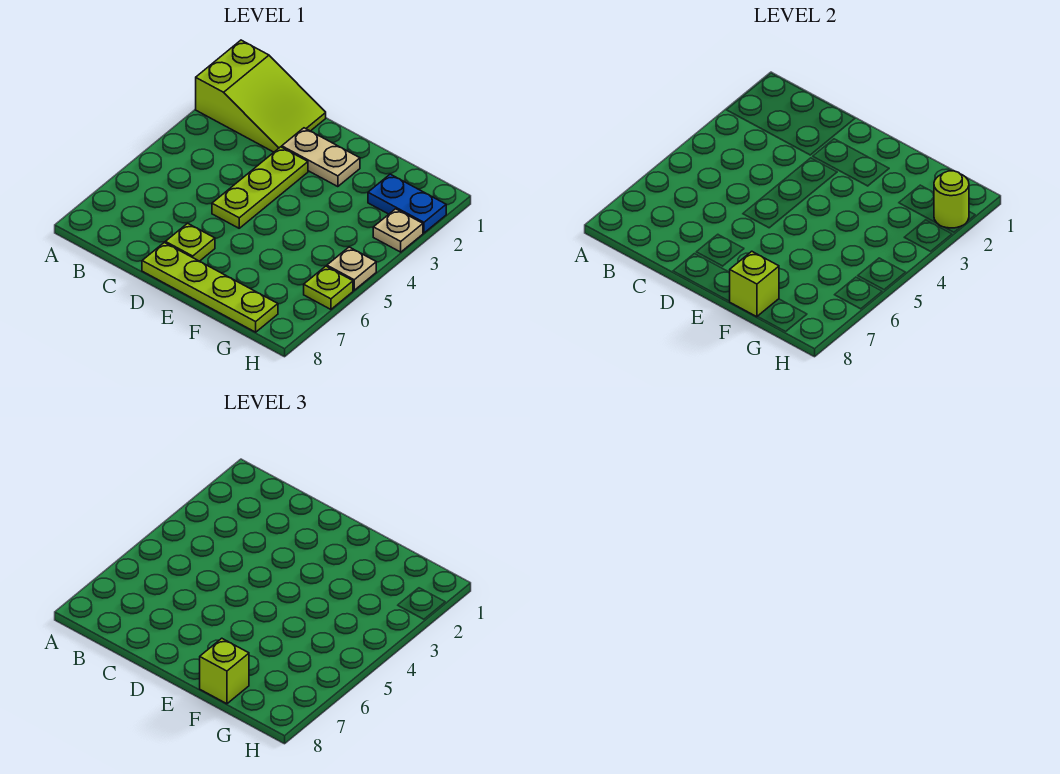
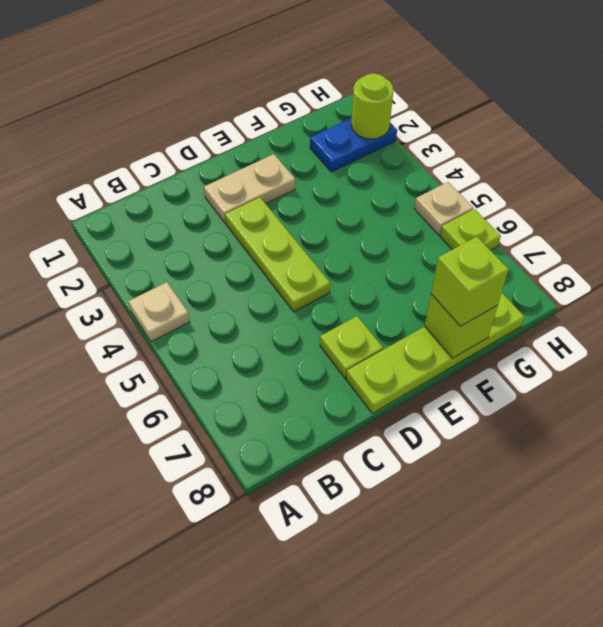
lime slope A1:C2 level 1 top A -> none
tan plate H3 level 1 -> tan plate A4 level 1

